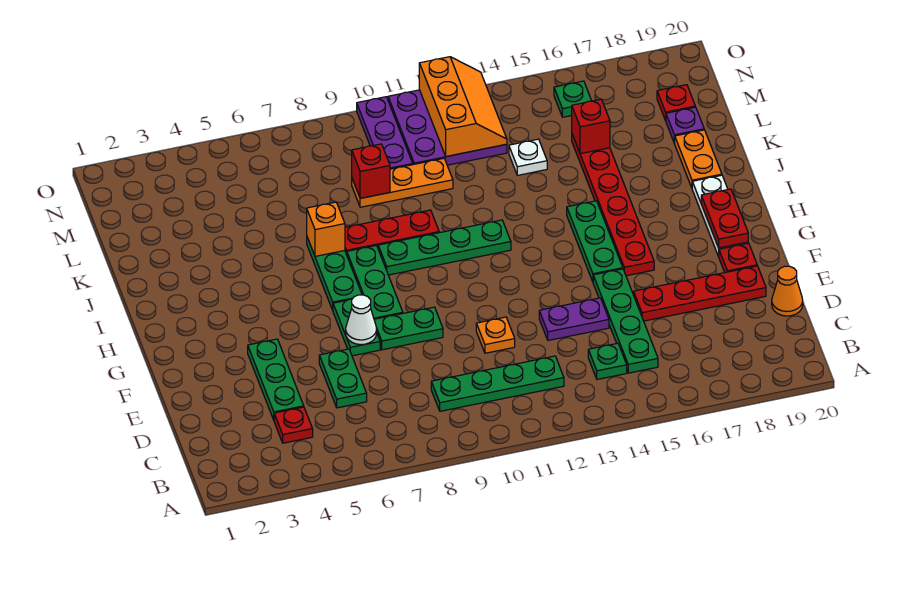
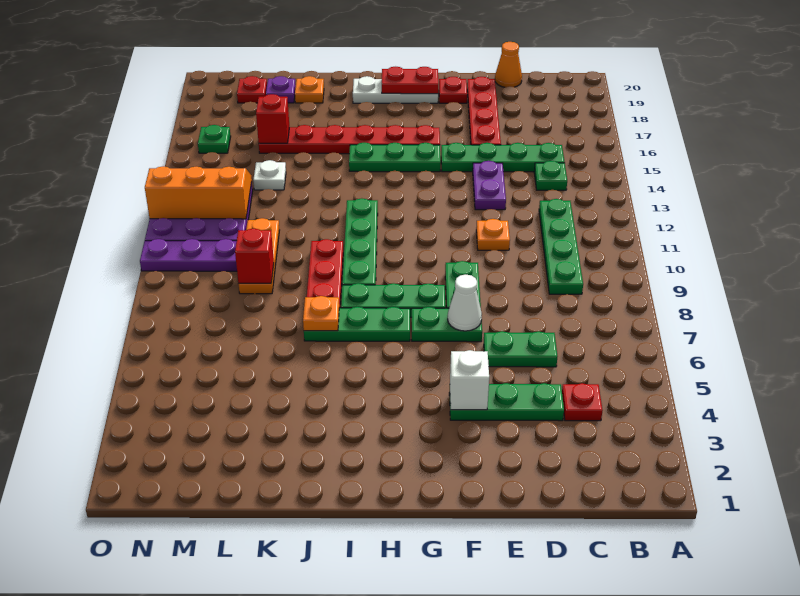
none -> white brick F4 level 2
orange brick J7 level 2 -> orange plate J7 level 2
orange plate J19:K19 level 1 -> orange plate K19 level 1

